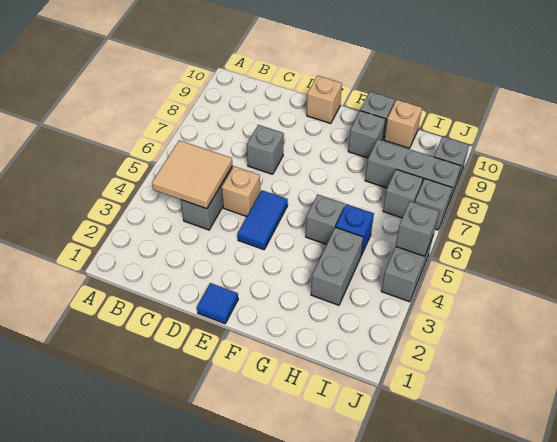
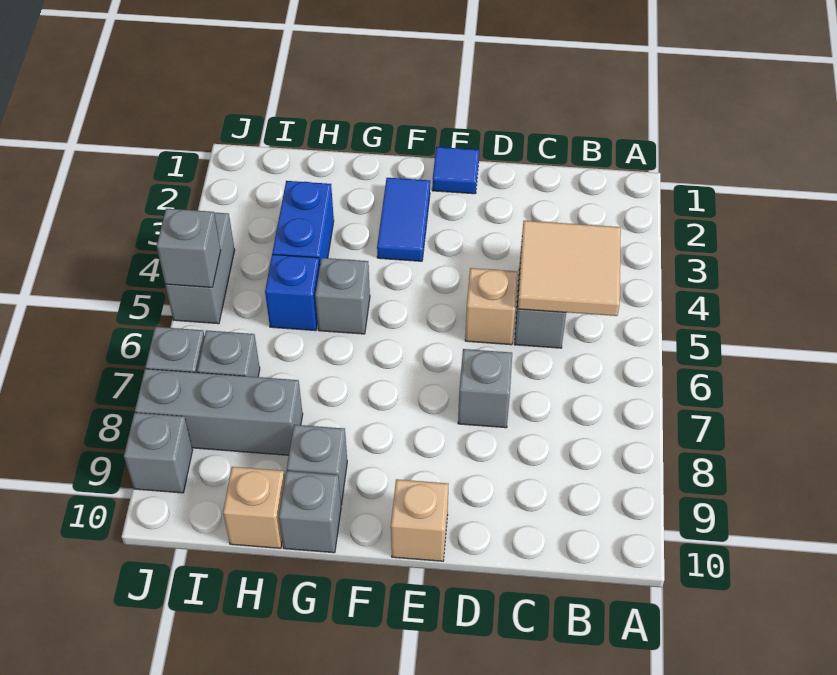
blue tile E4:E5 level 1 -> blue tile F2:F3 level 1
grey brick H3:H4 level 1 -> blue brick H3:H4 level 1

